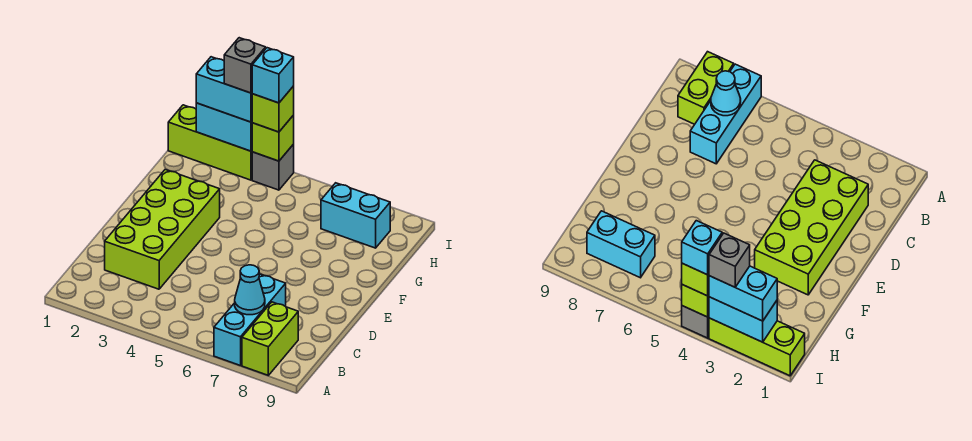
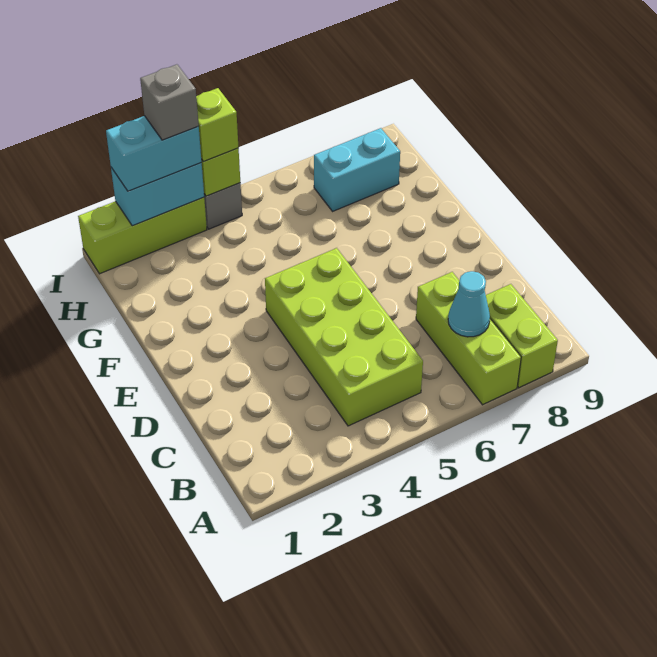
cyan brick A7:C7 level 1 -> lime brick A7:C7 level 1
lime brick C2:F3 level 1 -> lime brick B4:E5 level 1
cyan brick I4 level 4 -> none

